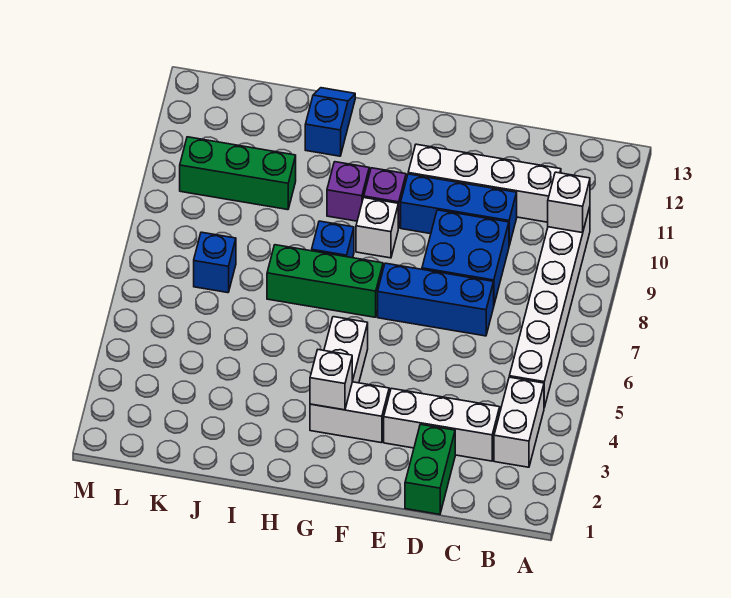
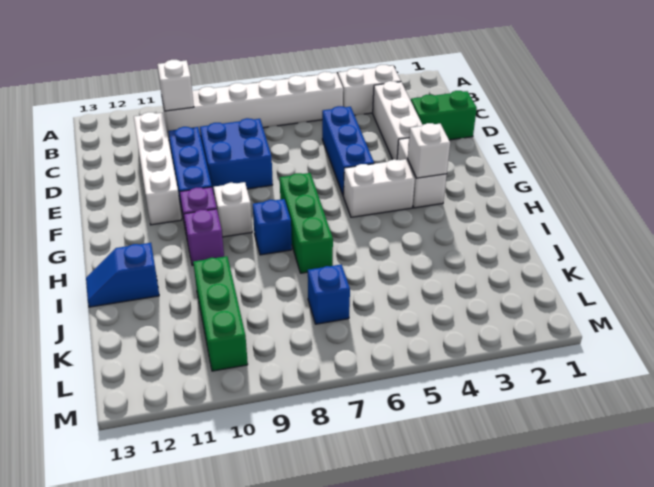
blue brick D7:F7 level 1 -> blue brick D5:F5 level 1

